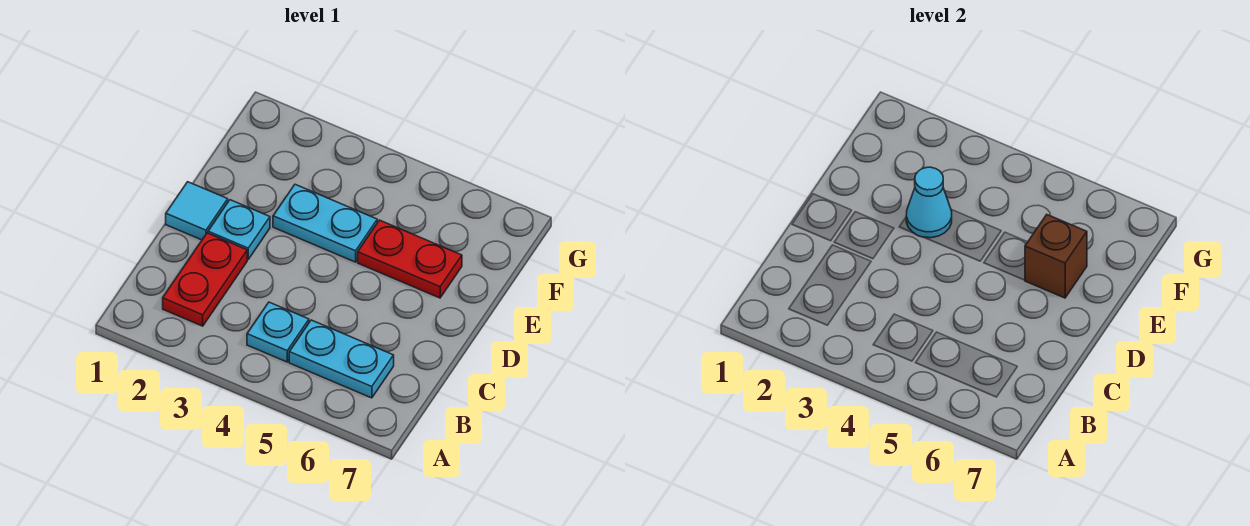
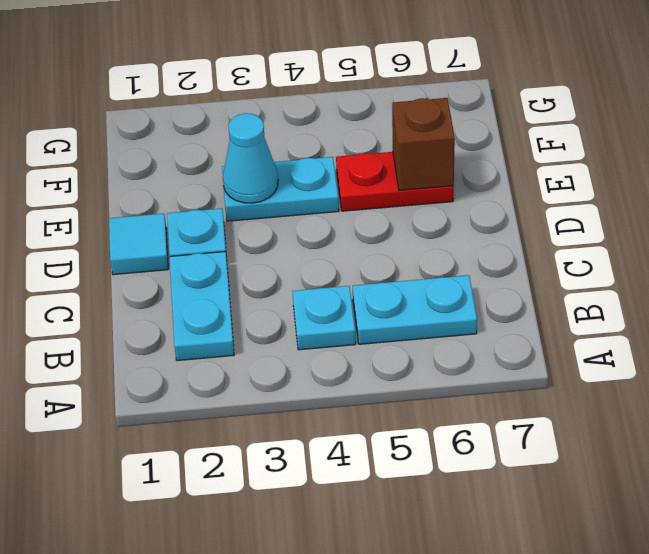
red plate B2:C2 level 1 -> cyan plate B2:C2 level 1

